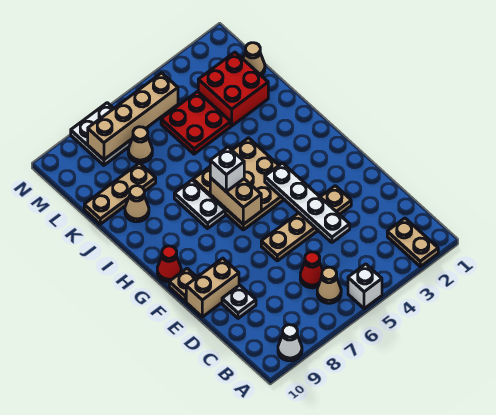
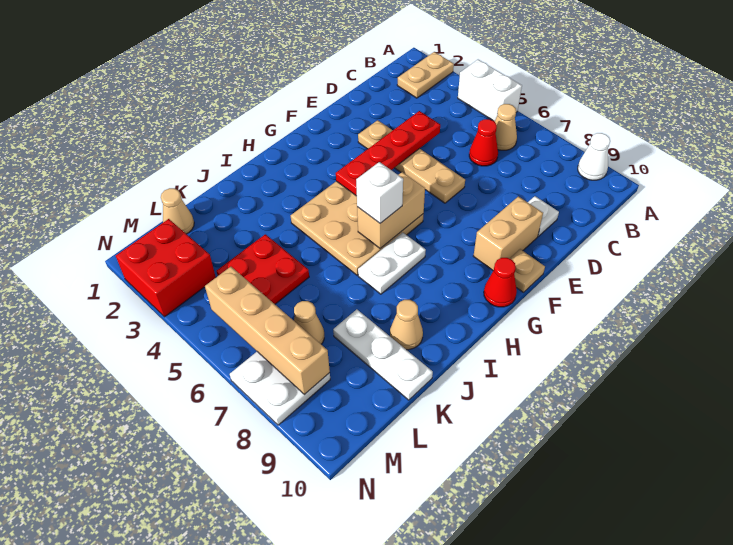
white brick A5 level 1 -> white brick A4:A5 level 1
white plate D4:G4 level 2 -> red plate D4:G4 level 2
tan brick E9:E10 level 1 -> tan brick E9:F9 level 1
red brick K2:L3 level 1 -> red brick M2:N3 level 1
tan plate K8:K10 level 1 -> white plate K8:K10 level 1

